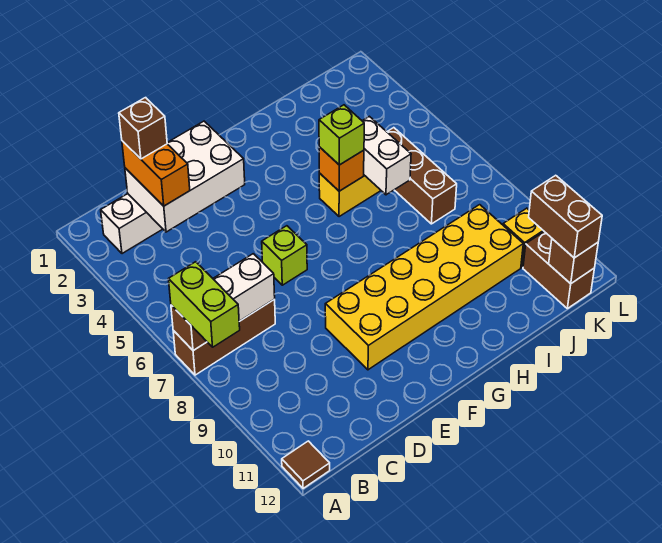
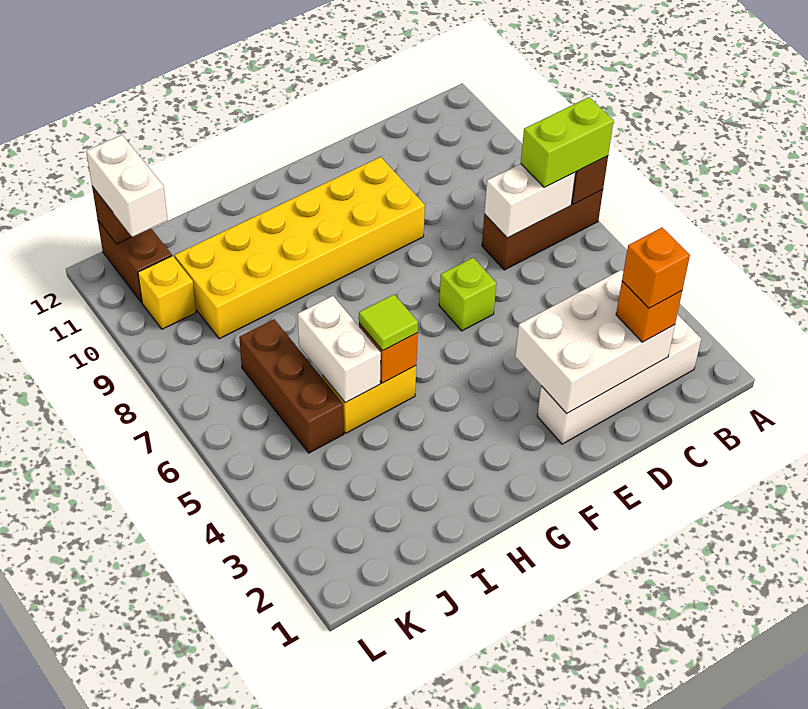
lime brick A7:A8 level 3 -> lime brick A7:B7 level 3
brown tile A12 level 1 -> none
orange brick C2:C3 level 3 -> orange brick C2 level 3
brown brick C2 level 4 -> orange brick C2 level 4
lime brick H5 level 3 -> lime tile H5 level 3
brown brick K11:K12 level 3 -> white brick K11:K12 level 3

